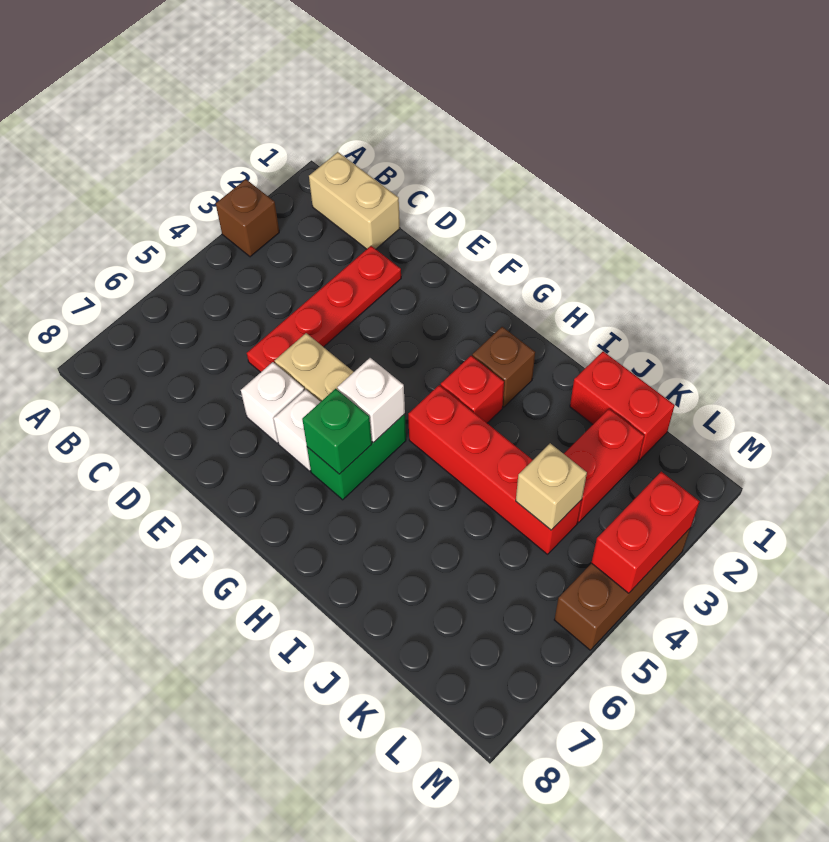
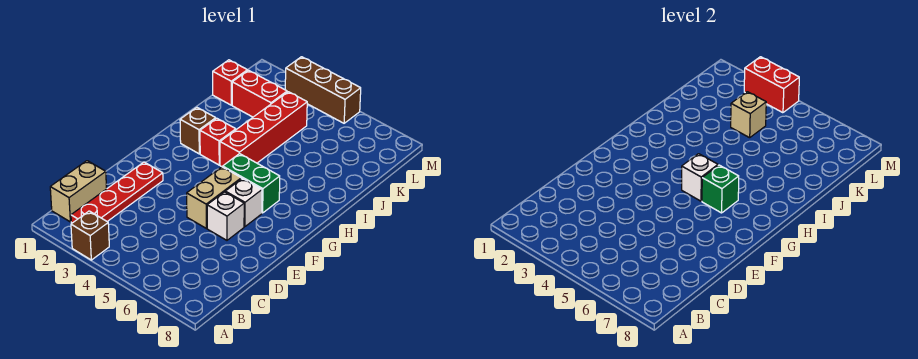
red plate D2:D5 level 1 -> red plate B2:E2 level 1
red brick J1:K1 level 1 -> red brick K1 level 1

